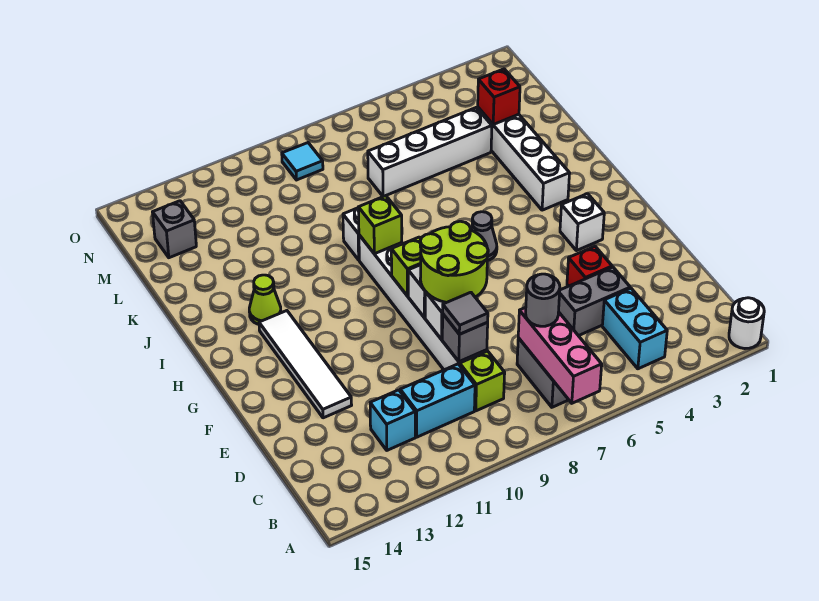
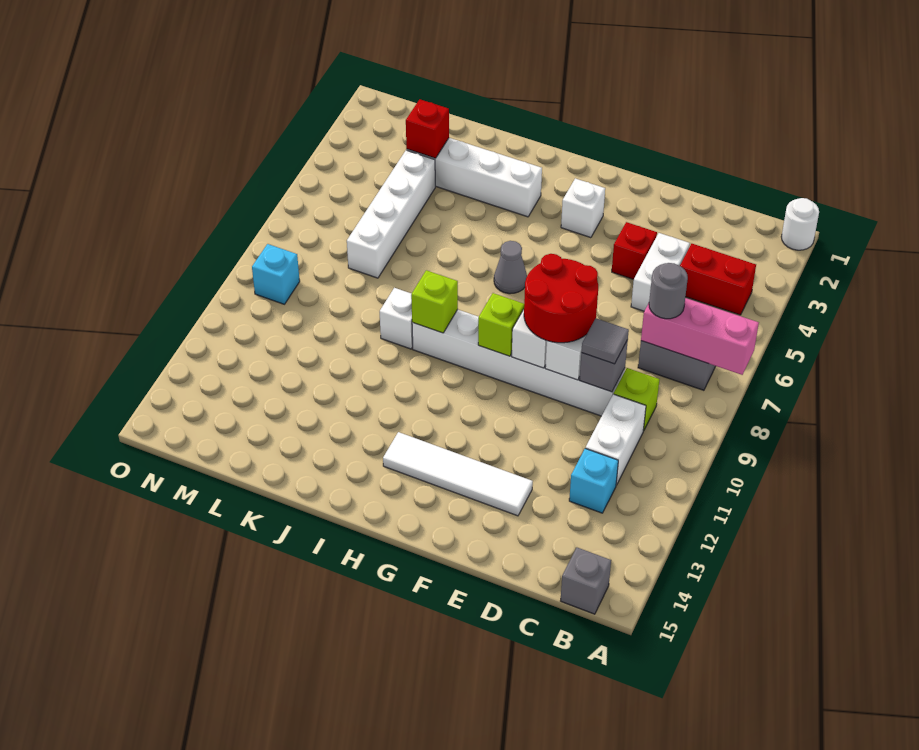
cyan brick B4:C4 level 1 -> red brick B4:C4 level 1
cyan brick C10:C11 level 1 -> white brick C10:C11 level 1
grey brick D4:D5 level 1 -> white brick D4:D5 level 1
lime round brick E8:F9 level 3 -> red round brick E8:F9 level 3
lime cone I13 level 1 -> none
grey brick M14 level 1 -> grey brick B15 level 1
cyan tile N9 level 1 -> cyan brick N9 level 1

